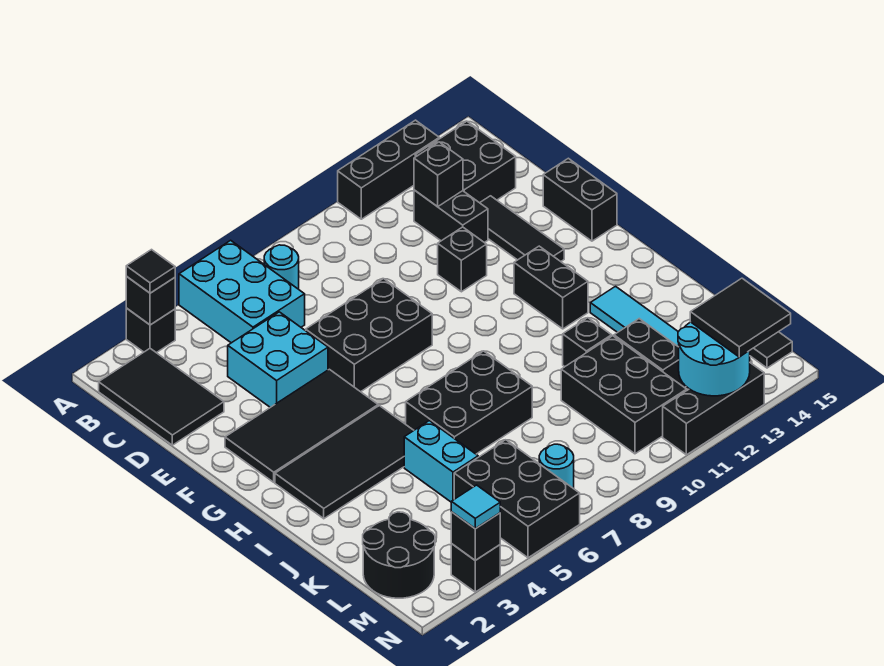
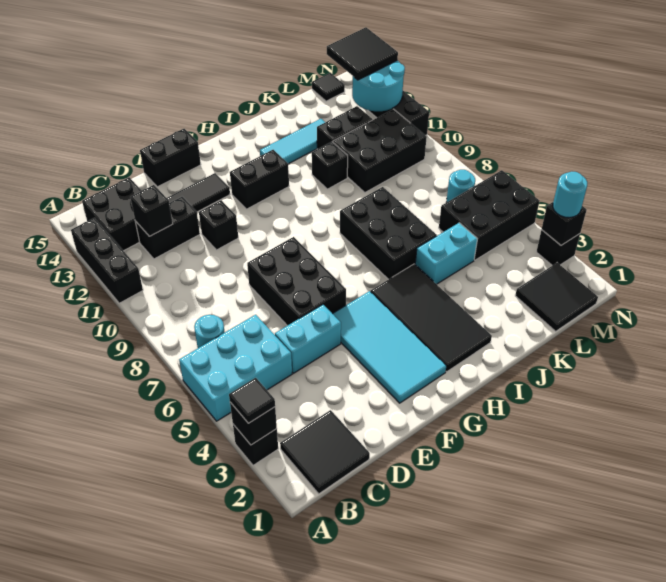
black tile B1:D2 level 1 -> black tile B1:C2 level 1
cyan brick D4:E5 level 1 -> cyan brick D5:E5 level 1
black tile F2:G5 level 1 -> cyan tile F2:G5 level 1
black round brick L1:M2 level 1 -> black tile L1:M2 level 1
cyan tile N3 level 3 -> cyan round brick N3 level 3

